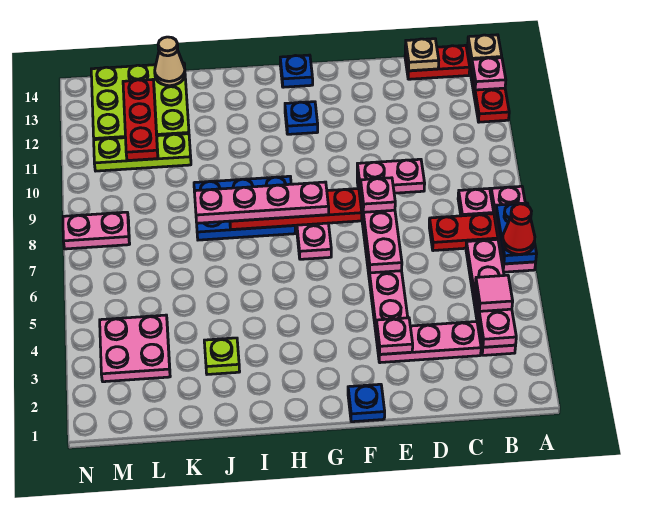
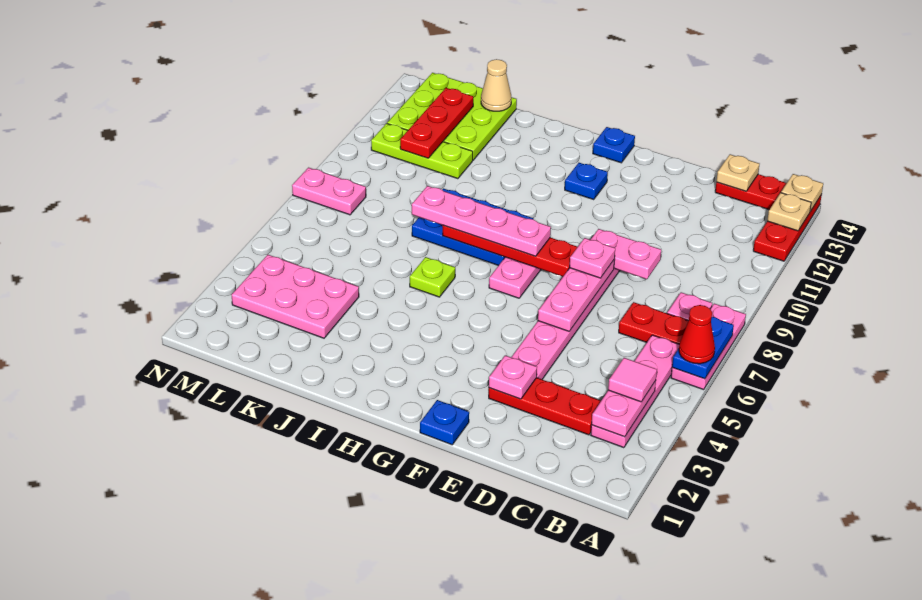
pink plate A13 level 2 -> tan plate A13 level 2
pink plate C3:E3 level 1 -> red plate C3:E3 level 1
lime plate J3 level 1 -> lime plate I6 level 1
pink plate L3:M4 level 1 -> pink plate K3:M4 level 1

